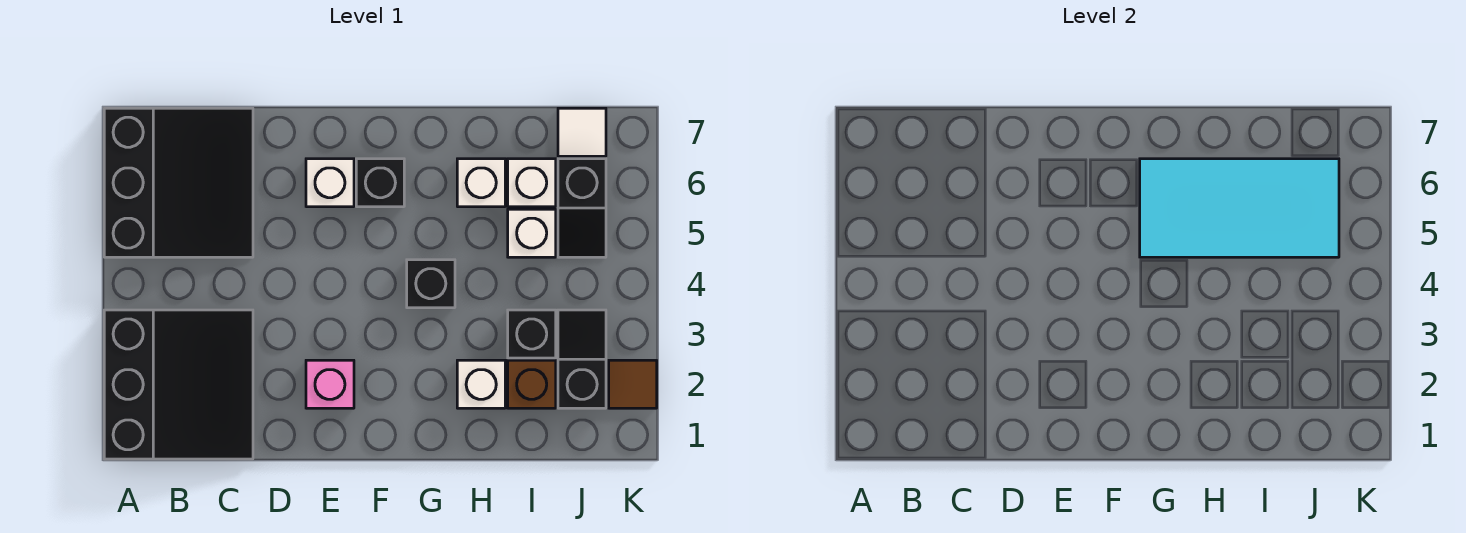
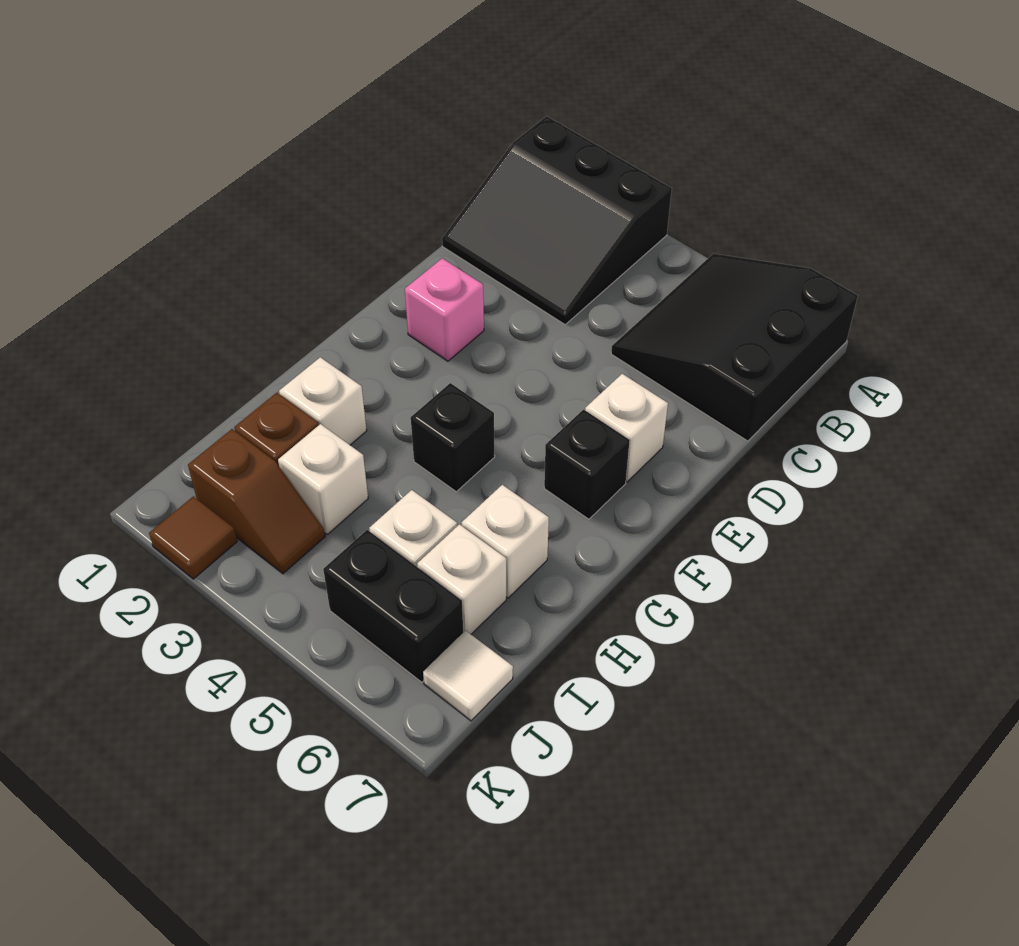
black slope A5:C7 level 1 top A -> black slope A5:C7 level 1 top 7
cyan tile G5:J6 level 2 -> none
black brick I3 level 1 -> white brick I3 level 1
black slope J2:J3 level 1 top 2 -> brown slope J2:J3 level 1 top 2
black slope J5:J6 level 1 top 6 -> black brick J5:J6 level 1

